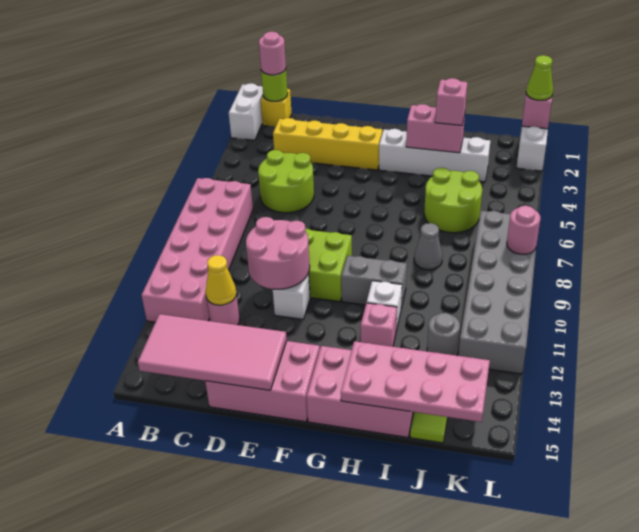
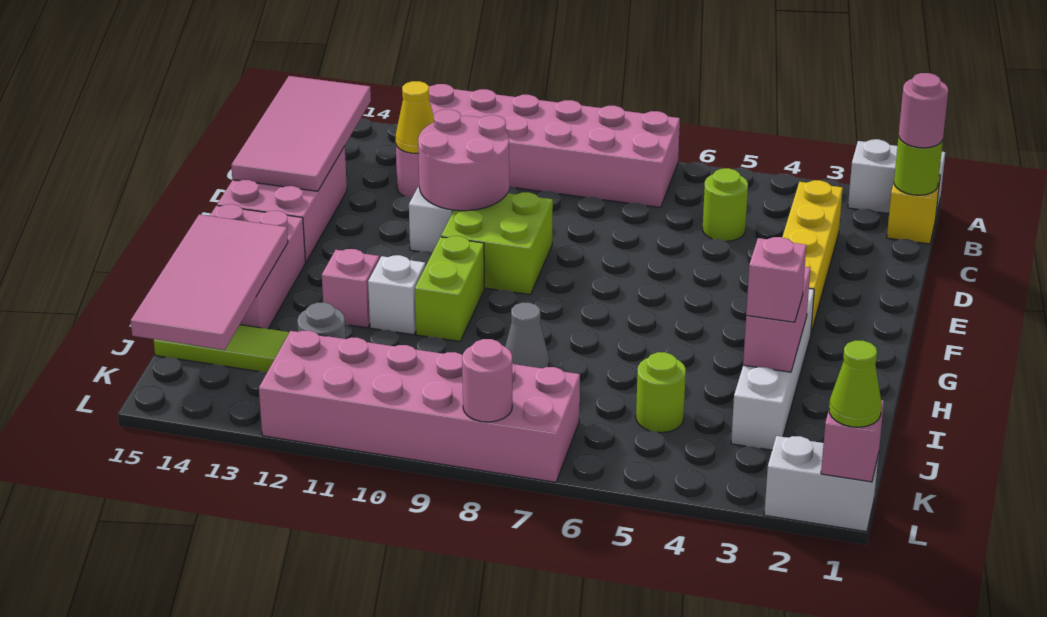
lime round brick C5:D6 level 1 -> lime round brick C5 level 1
grey brick G10:H10 level 1 -> lime brick G10:H10 level 1
pink plate H14:K15 level 2 -> pink tile H14:K15 level 2
lime round brick I5:J6 level 1 -> lime round brick J5 level 1
grey brick K7:L12 level 1 -> pink brick K7:L12 level 1

